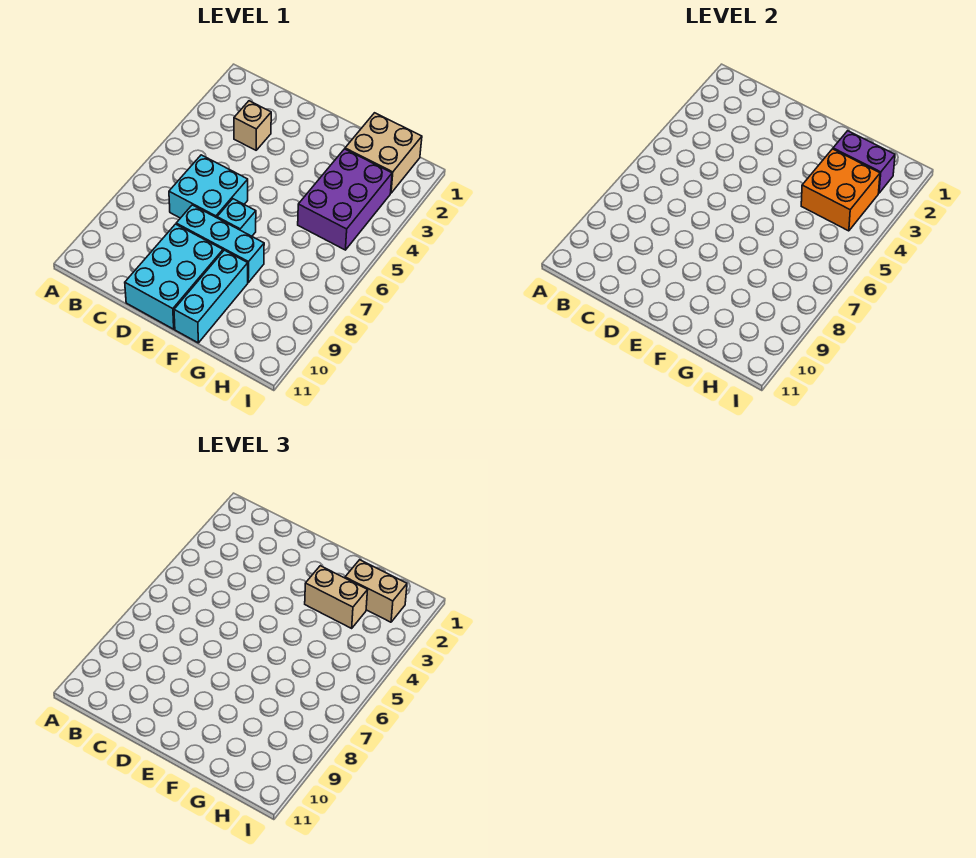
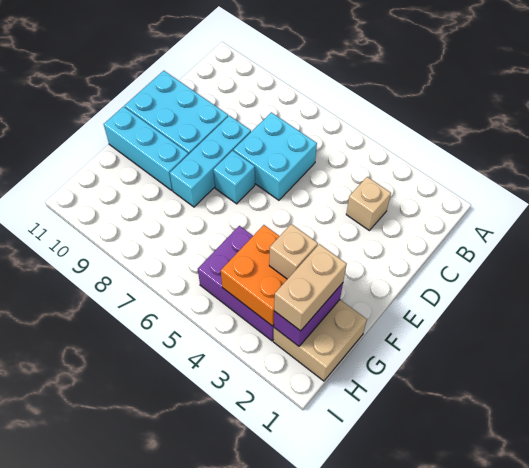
tan brick F3:G3 level 3 -> tan brick G3 level 3

